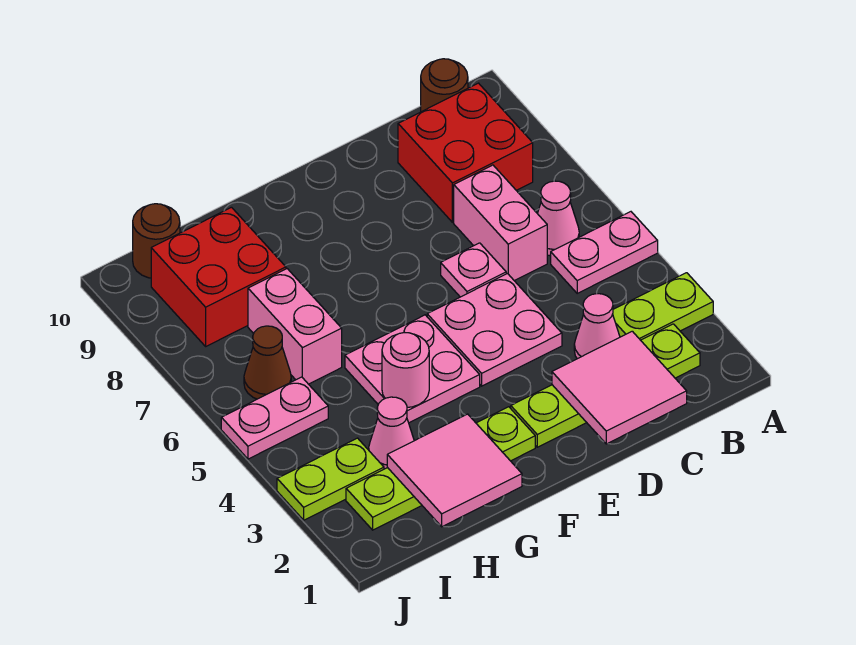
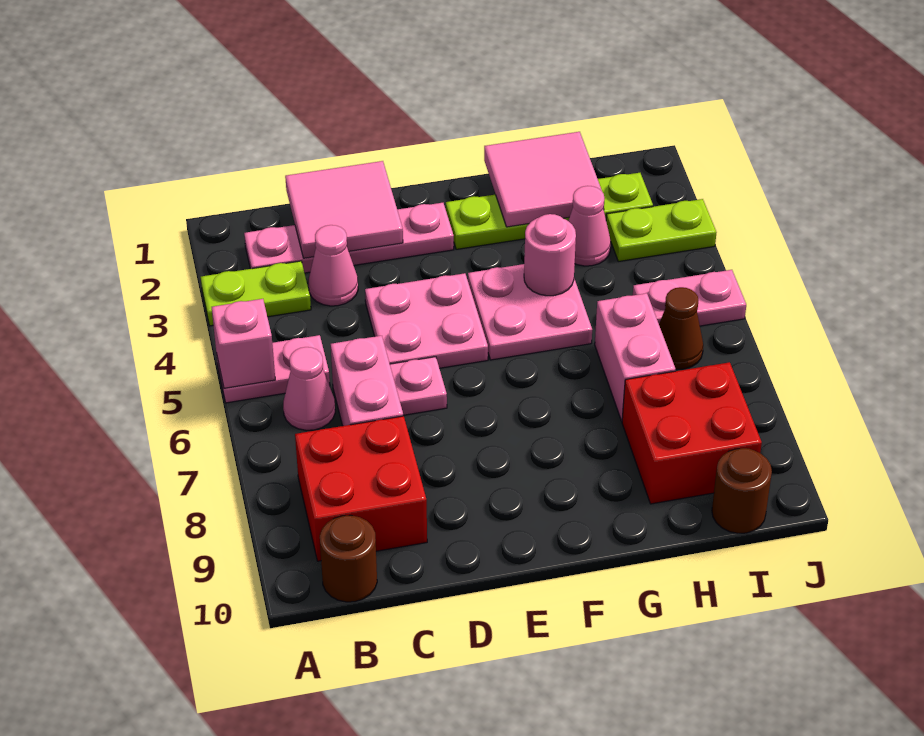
none -> pink brick A5 level 2
lime plate B2:E2 level 1 -> pink plate B2:E2 level 1

